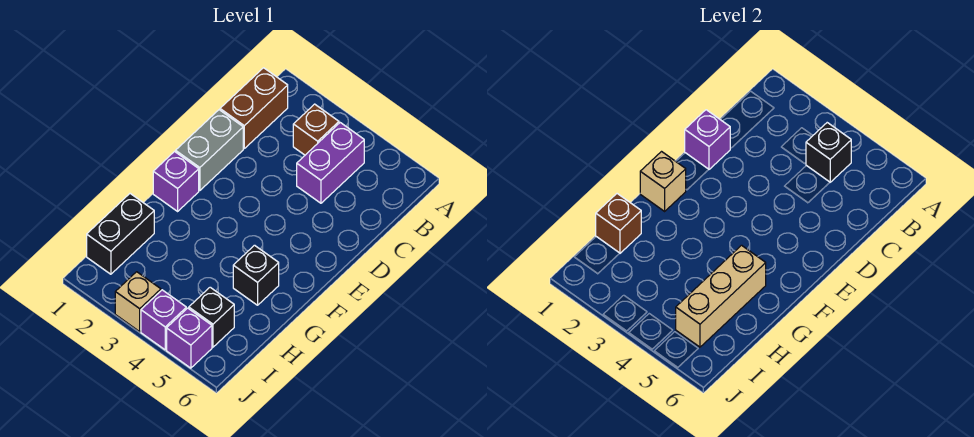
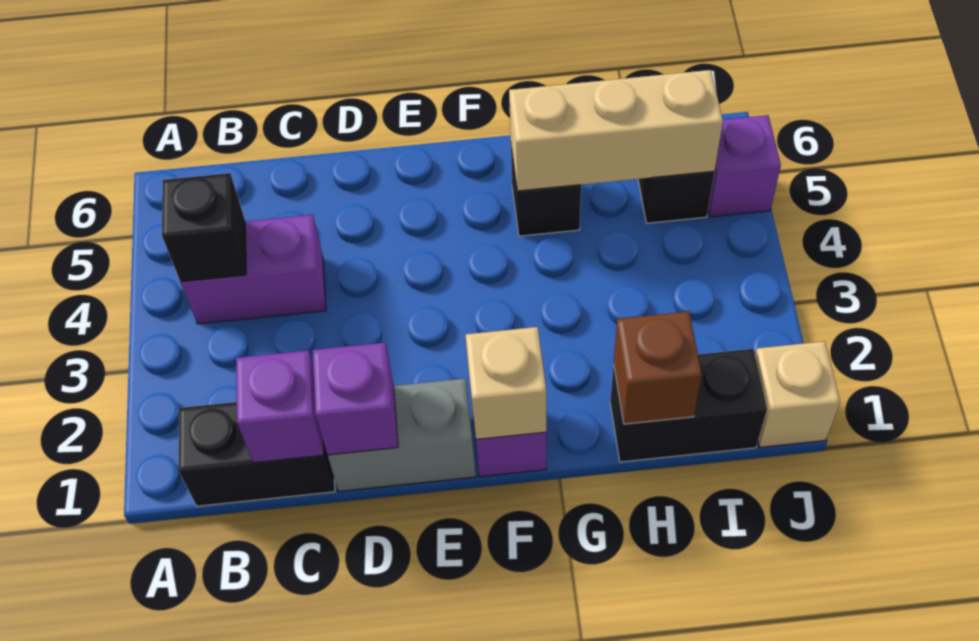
brown brick B1:C1 level 1 -> black brick B1:C1 level 1
brown brick B3 level 1 -> none
tan brick J3 level 1 -> tan brick J1 level 1
purple brick J4 level 1 -> purple brick C1 level 2

